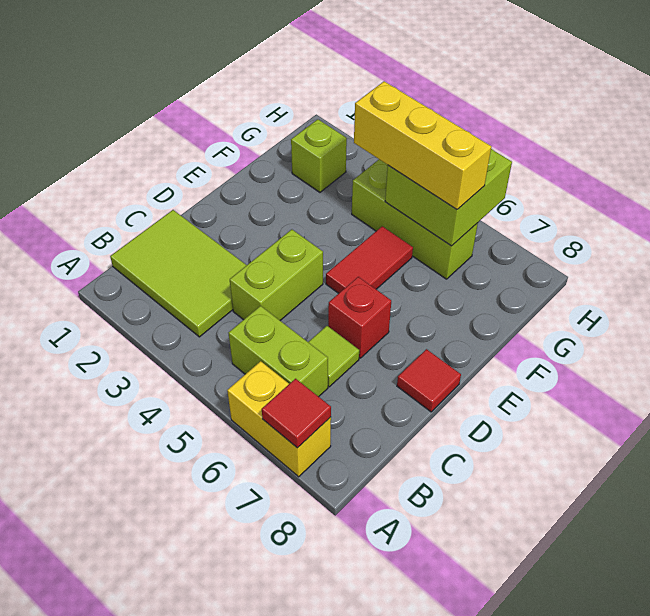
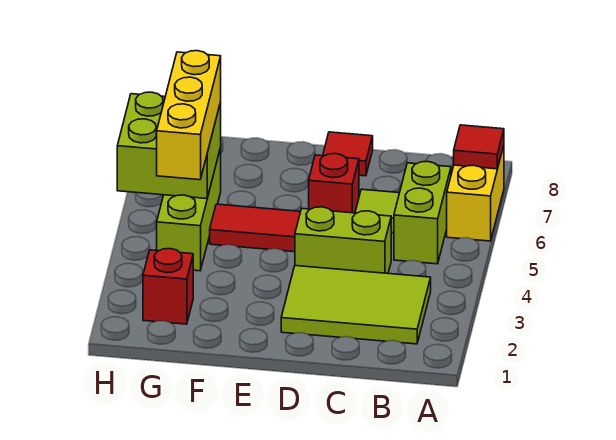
lime tile B1:C3 level 1 -> lime tile B2:D3 level 1
lime brick G2 level 1 -> red brick G2 level 1

